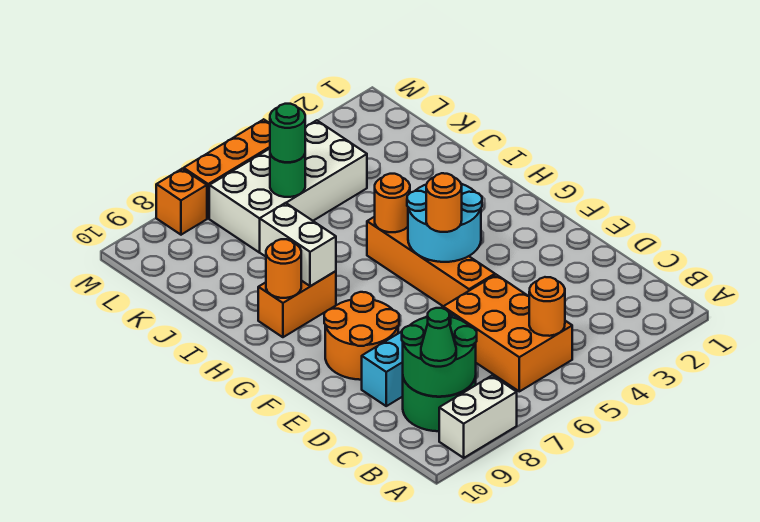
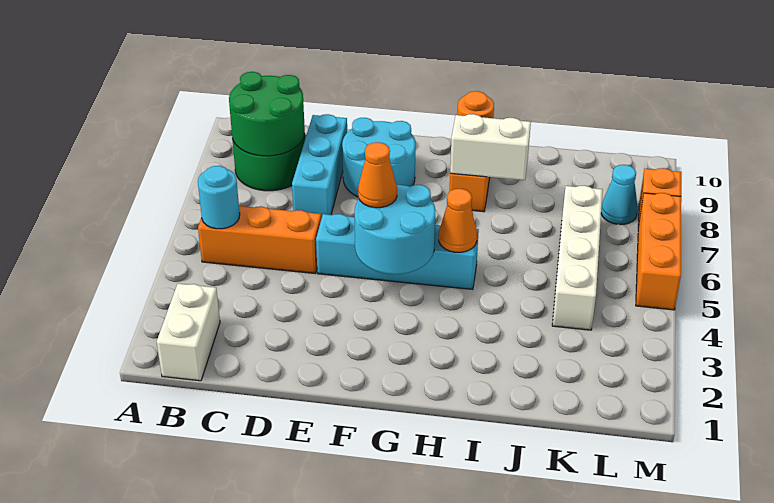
white brick A8:A9 level 1 -> white brick B1:B2 level 1
orange brick B5:D6 level 1 -> orange brick B5:D5 level 1
orange round brick B5 level 2 -> cyan round brick B5 level 2
green cone B9 level 3 -> none
orange brick E5:H5 level 1 -> cyan brick E5:H5 level 1
orange round brick E8:F9 level 1 -> cyan round brick E8:F9 level 1
orange round brick F5 level 3 -> orange cone F5 level 3
orange round brick H5 level 2 -> orange cone H5 level 2
white brick K4:L7 level 1 -> white brick K4:K7 level 1
green round brick K6 level 2 -> none
green round brick K6 level 3 -> none
none -> cyan cone L8 level 1

